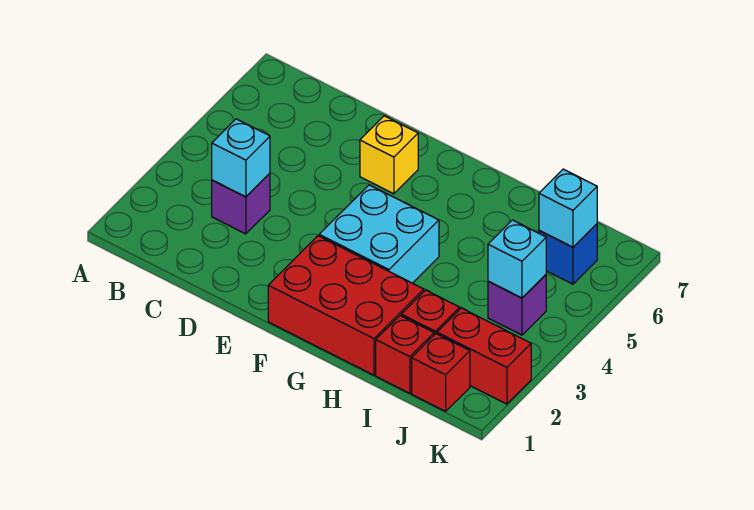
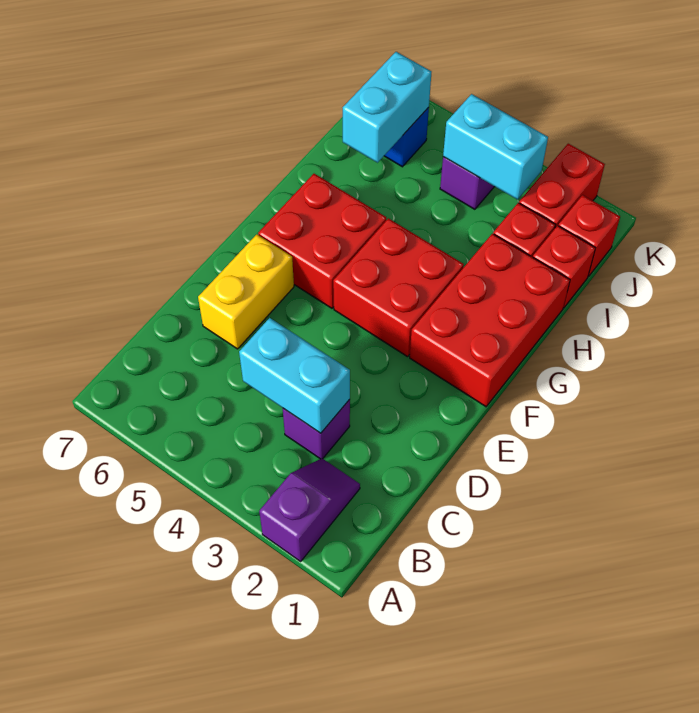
none -> purple slope A2:B2 level 1 top A
cyan brick C3 level 2 -> cyan brick C3:C4 level 2
yellow brick E6 level 1 -> yellow brick D6:E6 level 1
cyan brick F3:G4 level 1 -> red brick F3:G4 level 1
none -> red brick F5:G6 level 1
cyan brick J4 level 2 -> cyan brick J3:J4 level 2
cyan brick J6 level 2 -> cyan brick I6:J6 level 2

